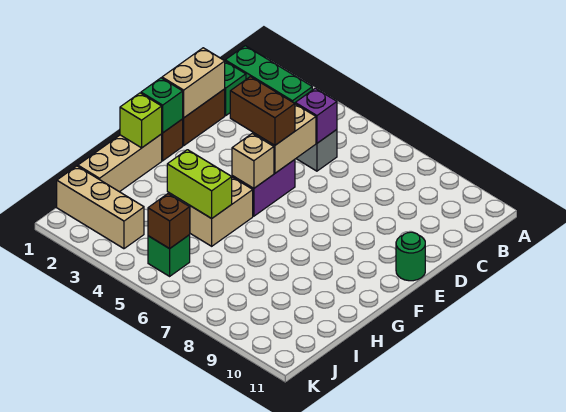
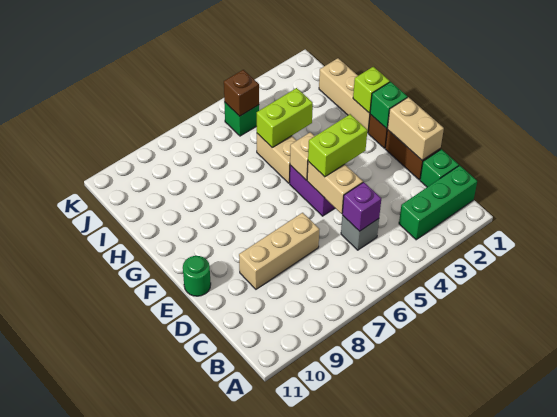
brown brick E4:E5 level 3 -> lime brick E4:E5 level 3
tan brick J1:J3 level 1 -> tan brick D7:D9 level 1

